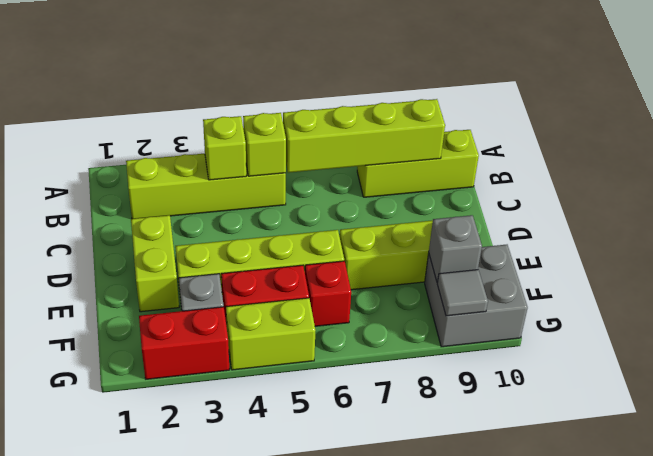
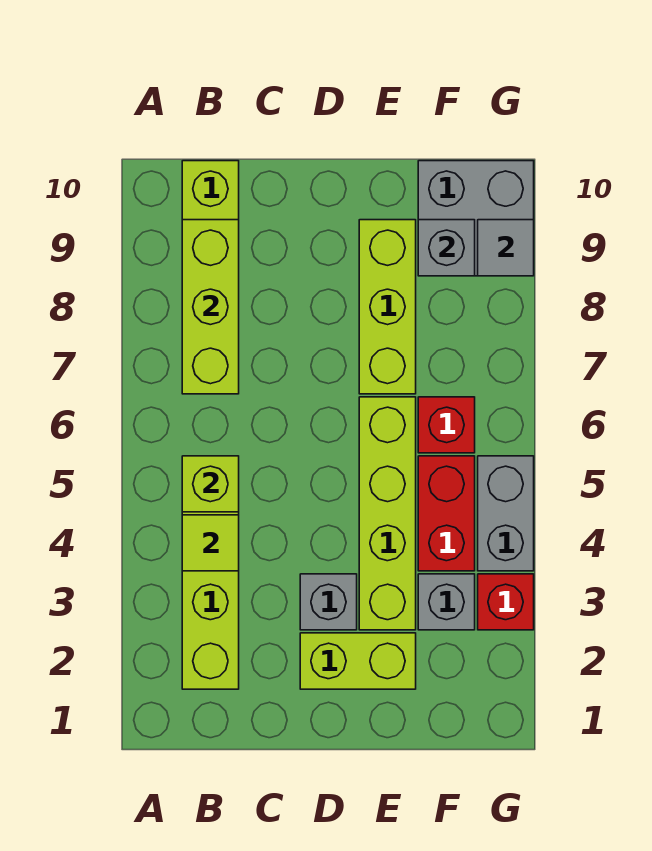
lime brick B4 level 2 -> lime tile B4 level 2
lime brick B6:B9 level 2 -> lime brick B7:B9 level 2
none -> grey brick D3 level 1
red brick G2:G3 level 1 -> red brick G3 level 1
lime brick G4:G5 level 1 -> grey brick G4:G5 level 1

